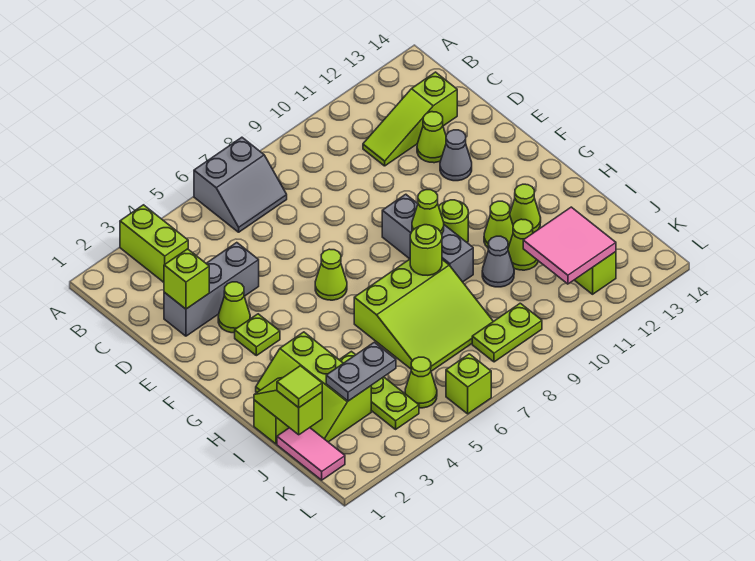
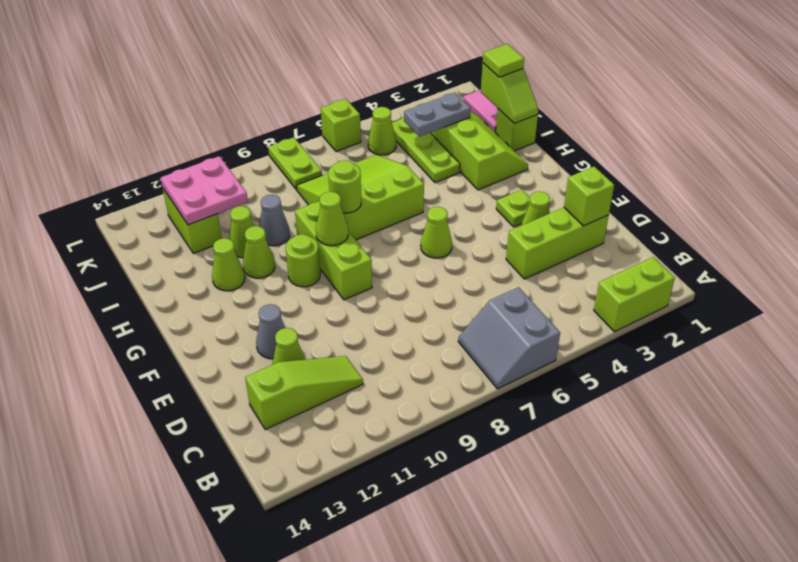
lime brick A3:B3 level 1 -> lime brick A2:A3 level 1
grey slope A6:B7 level 1 top A -> grey slope A6:B7 level 1 top 6
grey brick D2:D4 level 1 -> lime brick D2:D4 level 1
grey brick F9:H9 level 1 -> lime brick F9:H9 level 1
pink tile J11:K12 level 2 -> pink plate J11:K12 level 2
lime plate K8:K9 level 1 -> lime plate K8:L8 level 1

